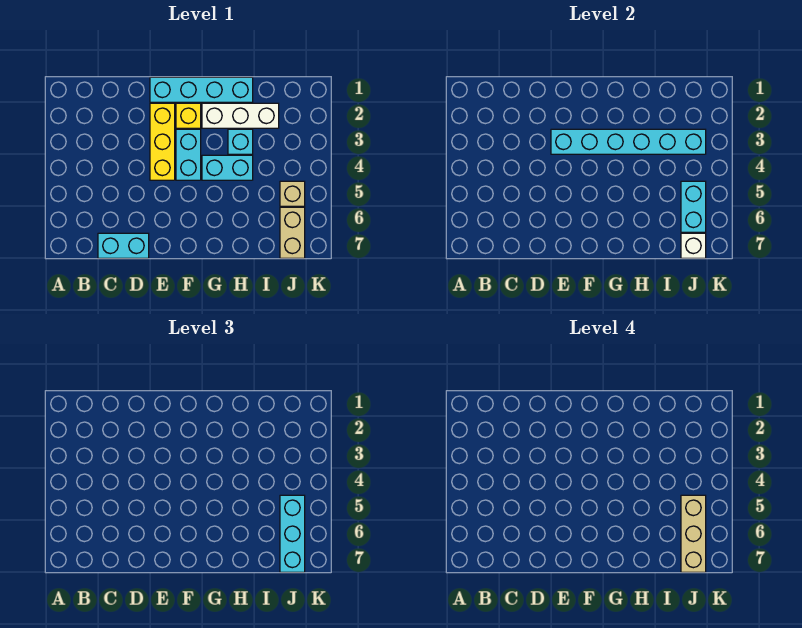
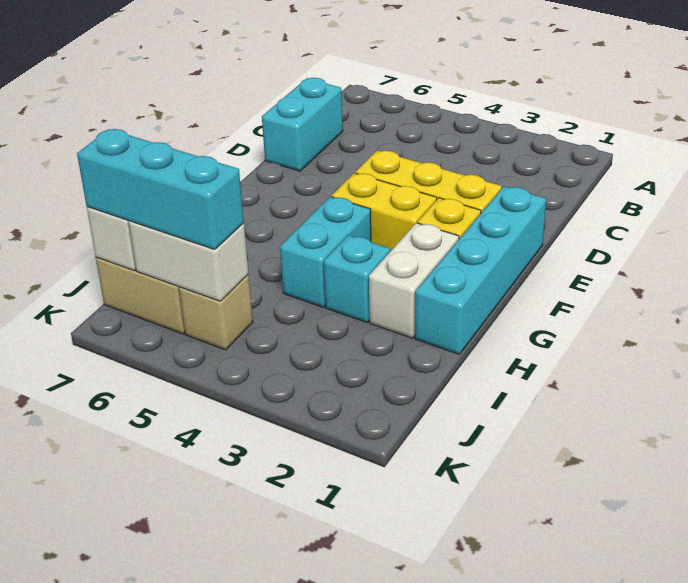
cyan brick E3:J3 level 2 -> none
cyan brick F3:F4 level 1 -> yellow brick F3:F4 level 1
white brick G2:I2 level 1 -> white brick G2:H2 level 1
cyan brick J5:J6 level 2 -> white brick J5:J6 level 2
tan brick J5:J7 level 4 -> none

